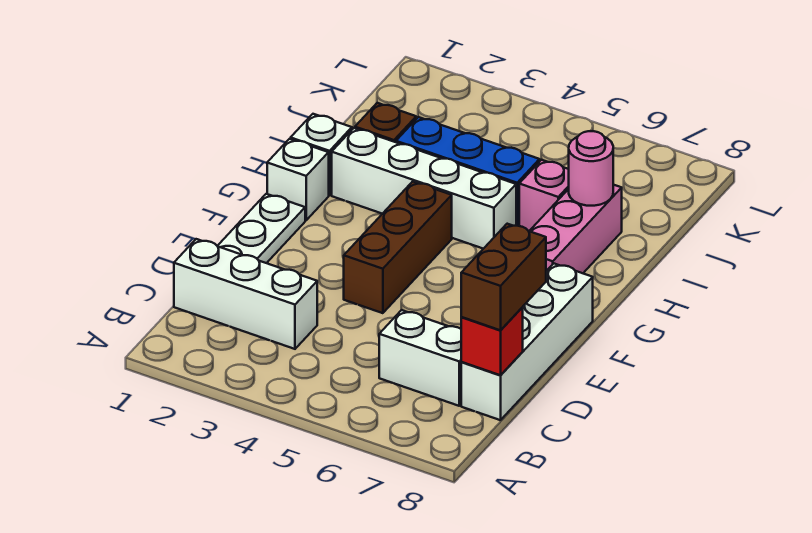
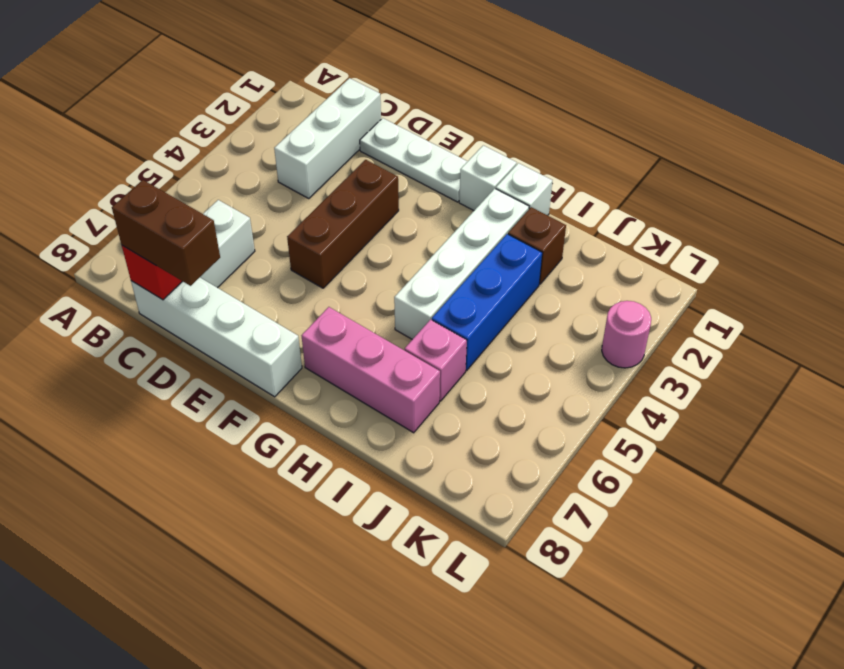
brown brick E4:G4 level 1 -> brown brick E3:E5 level 1
pink round brick I7 level 2 -> pink round brick L3 level 1

